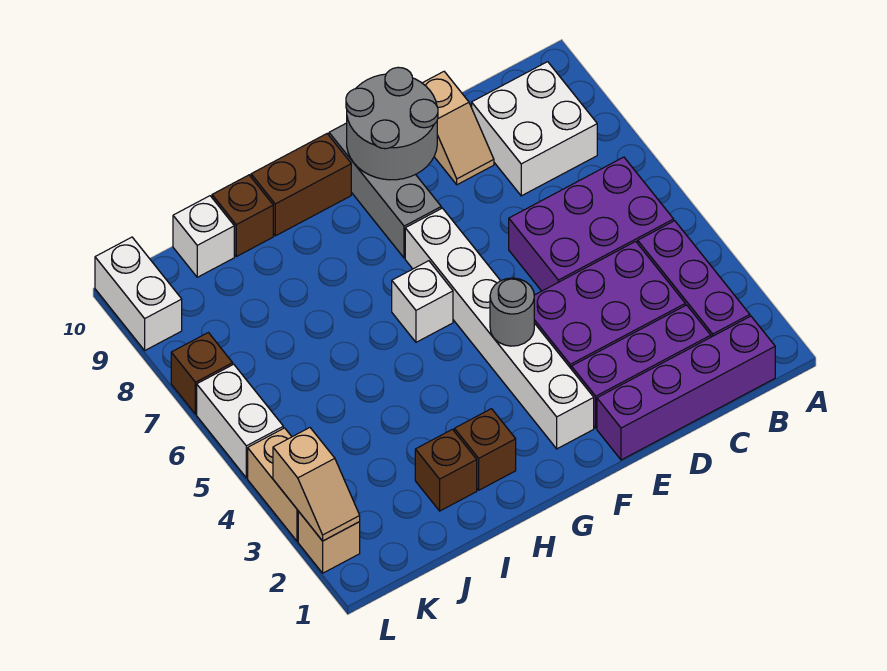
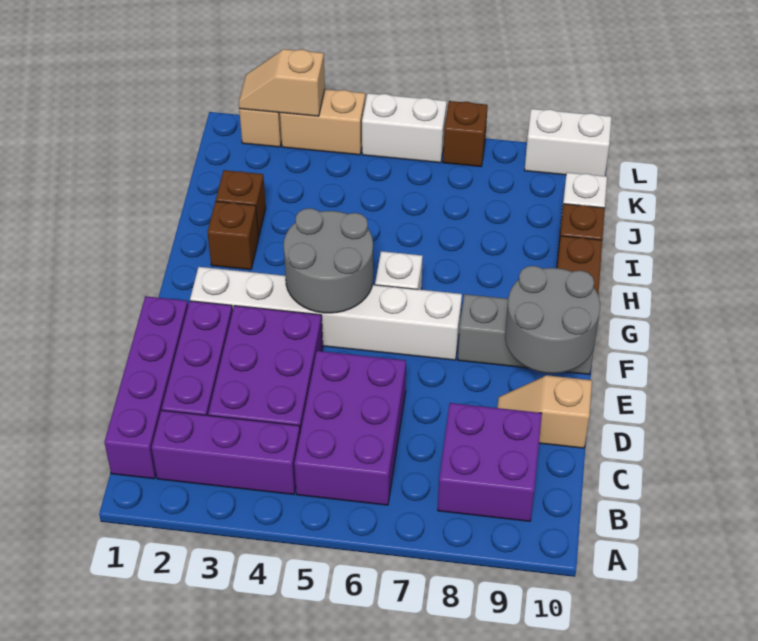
white brick B8:C9 level 1 -> purple brick B8:C9 level 1
grey round brick F4 level 2 -> grey round brick F4:G5 level 2

